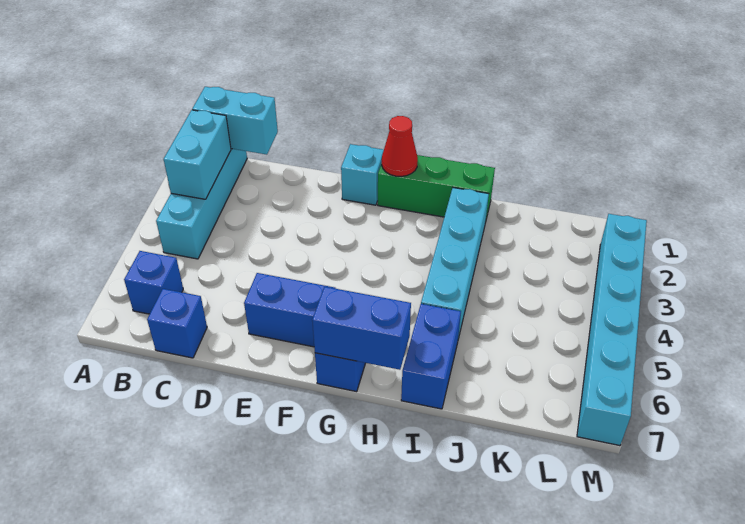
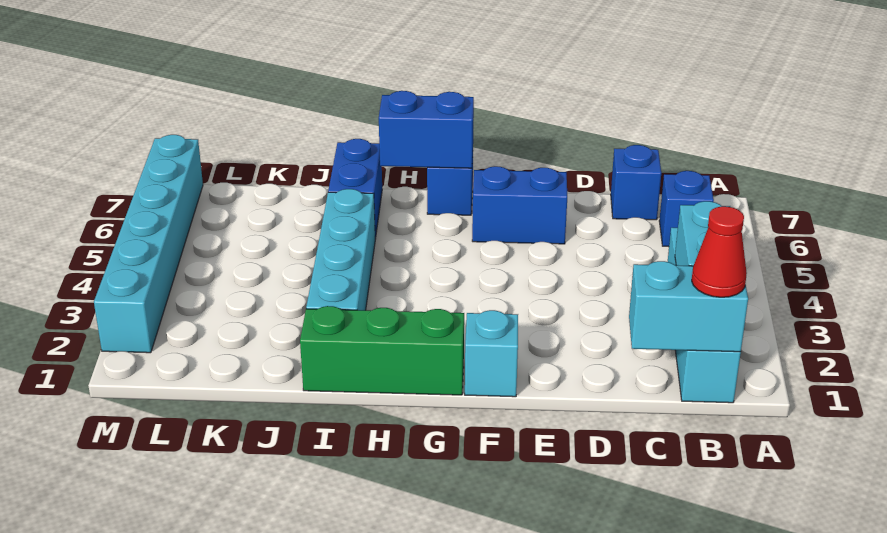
red cone G1 level 2 -> red cone B1 level 3

